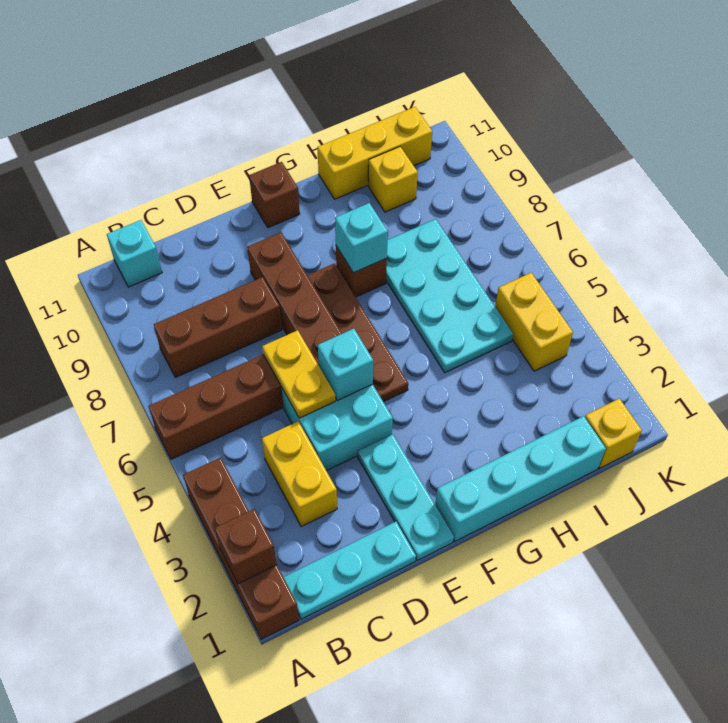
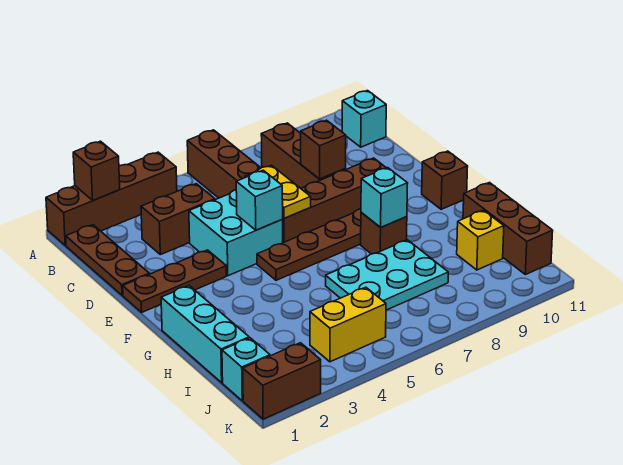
cyan plate B1:D1 level 1 -> brown plate B1:D1 level 1
yellow brick C3:C4 level 1 -> brown brick C3:C4 level 1
yellow plate D5:D6 level 2 -> yellow plate D6:E6 level 2
none -> brown brick D8 level 2
cyan plate E1:E3 level 1 -> brown plate E1:E3 level 1
cyan brick F1:I1 level 1 -> cyan brick G1:I1 level 1
cyan plate H5:I8 level 1 -> cyan plate H6:I8 level 1
yellow brick H11:J11 level 1 -> brown brick H11:J11 level 1
yellow brick J1 level 1 -> cyan brick J1 level 1
none -> brown brick K1:K2 level 1

